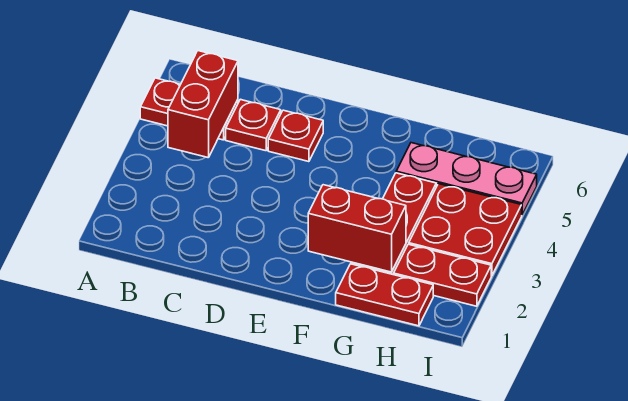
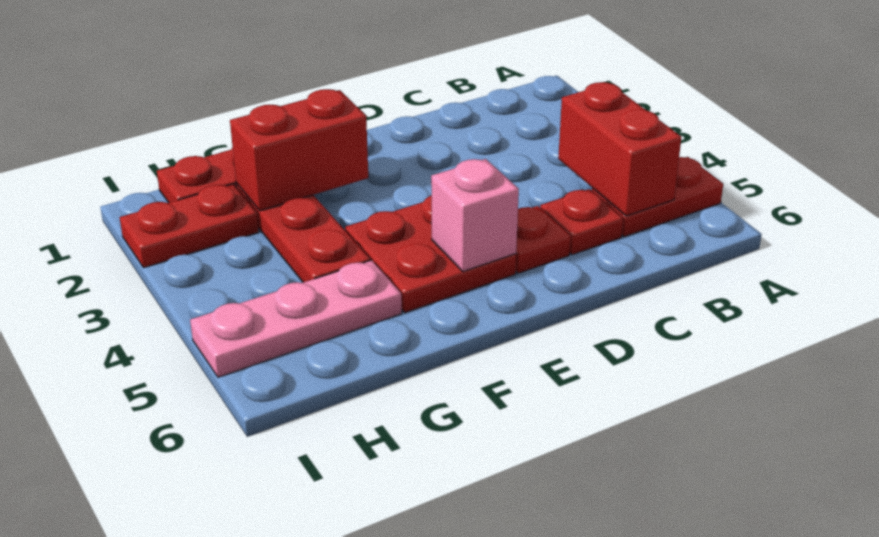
none -> pink brick E5 level 2
red plate H3:I4 level 1 -> red plate E4:F5 level 1

